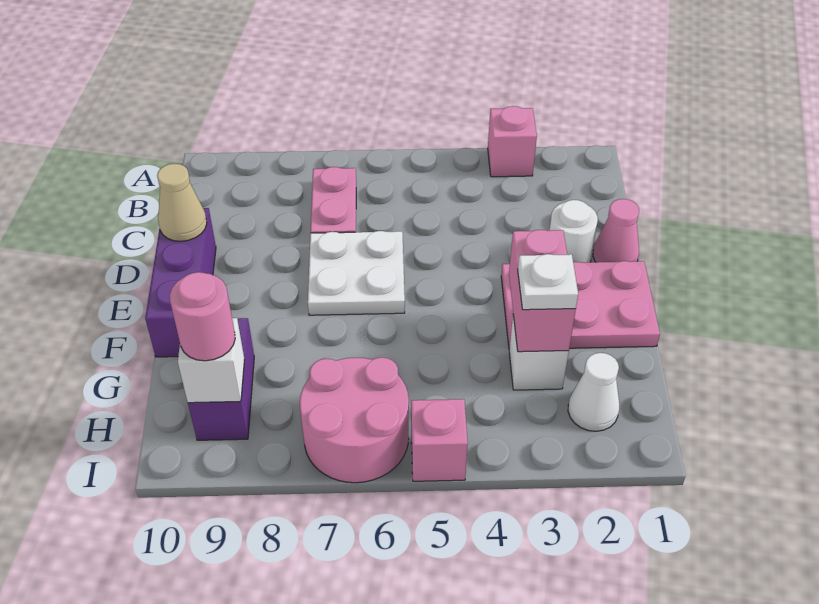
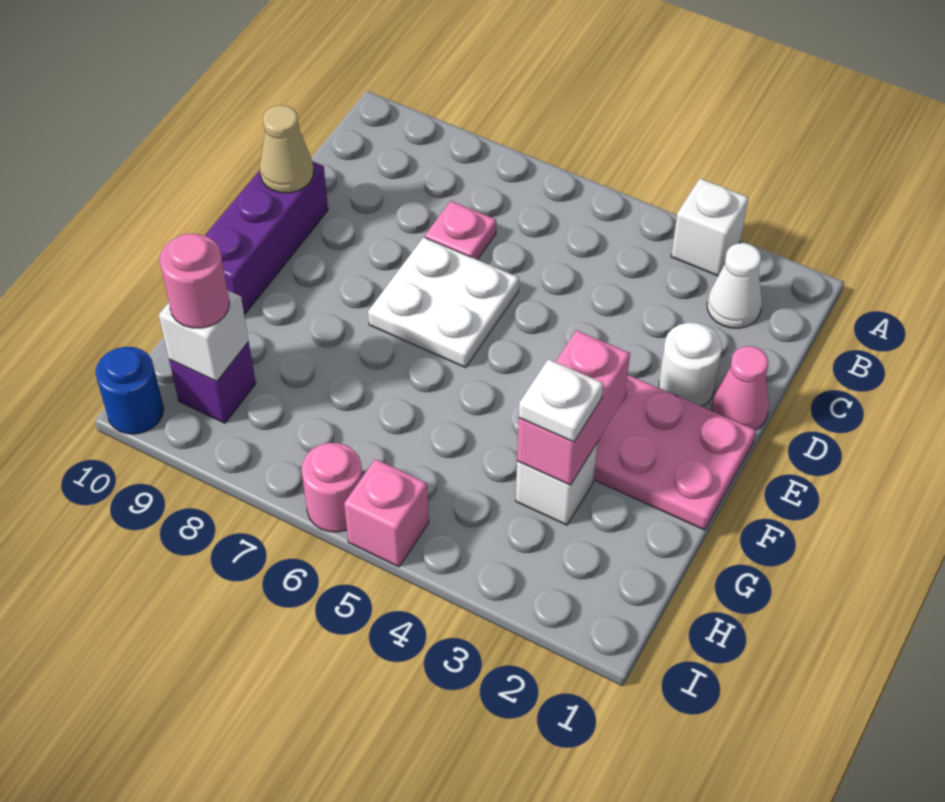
pink brick A3 level 1 -> white brick A3 level 1
pink plate B7:C7 level 1 -> pink plate C7 level 1
purple brick G9:H9 level 1 -> purple brick H9 level 1
white cone H2 level 1 -> white cone B2 level 1
pink round brick H6:I7 level 1 -> pink round brick I6 level 1
none -> blue round brick I10 level 1

